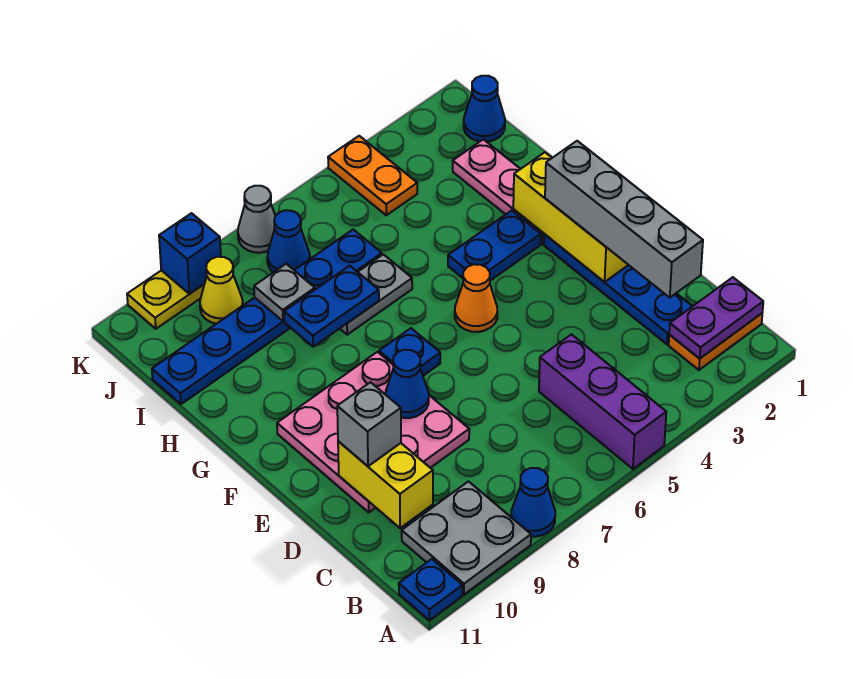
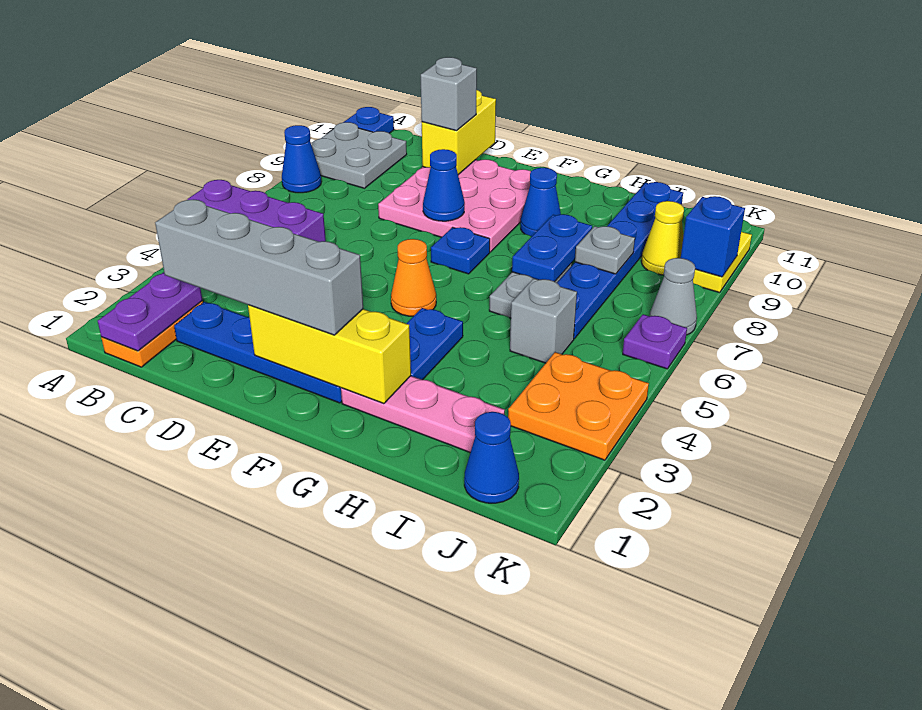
yellow brick C10:D10 level 2 -> yellow brick D10:D11 level 2
none -> grey brick I5 level 1
orange plate J4:K4 level 1 -> orange plate J3:K4 level 1
blue cone J7 level 1 -> blue cone G9 level 1
none -> purple plate K6 level 1

